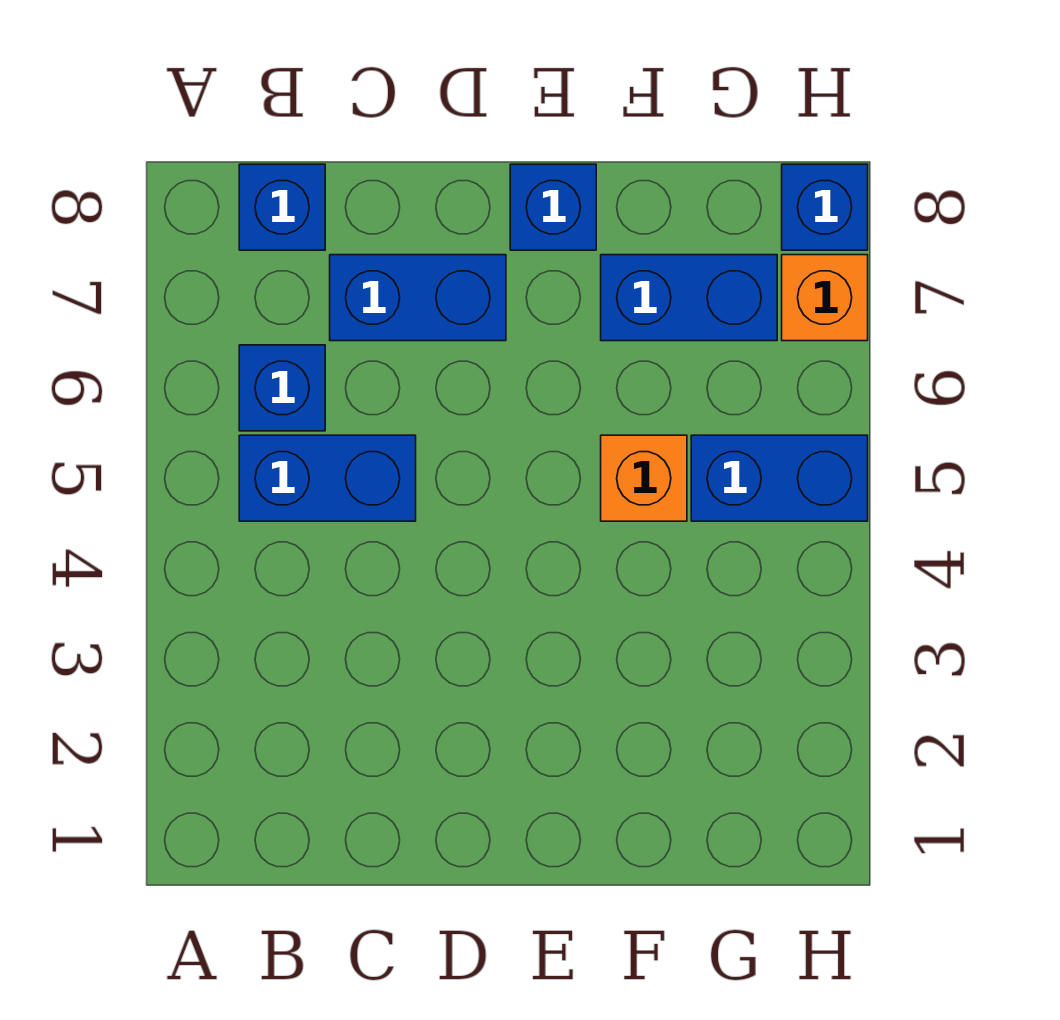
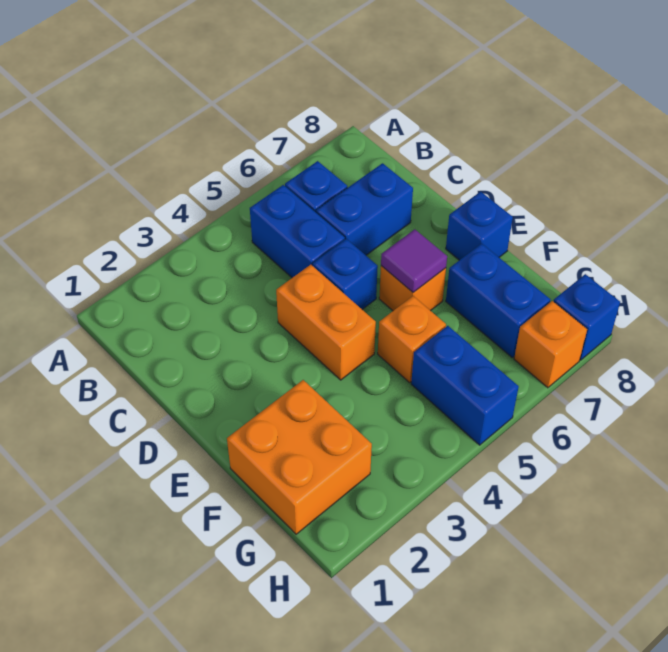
blue brick B8 level 1 -> blue brick D5 level 1
blue brick C7:D7 level 1 -> blue brick C6:C7 level 1
none -> orange brick D4:E4 level 1
none -> orange brick E6 level 1
none -> purple tile E6 level 2
none -> orange brick F1:G2 level 1

